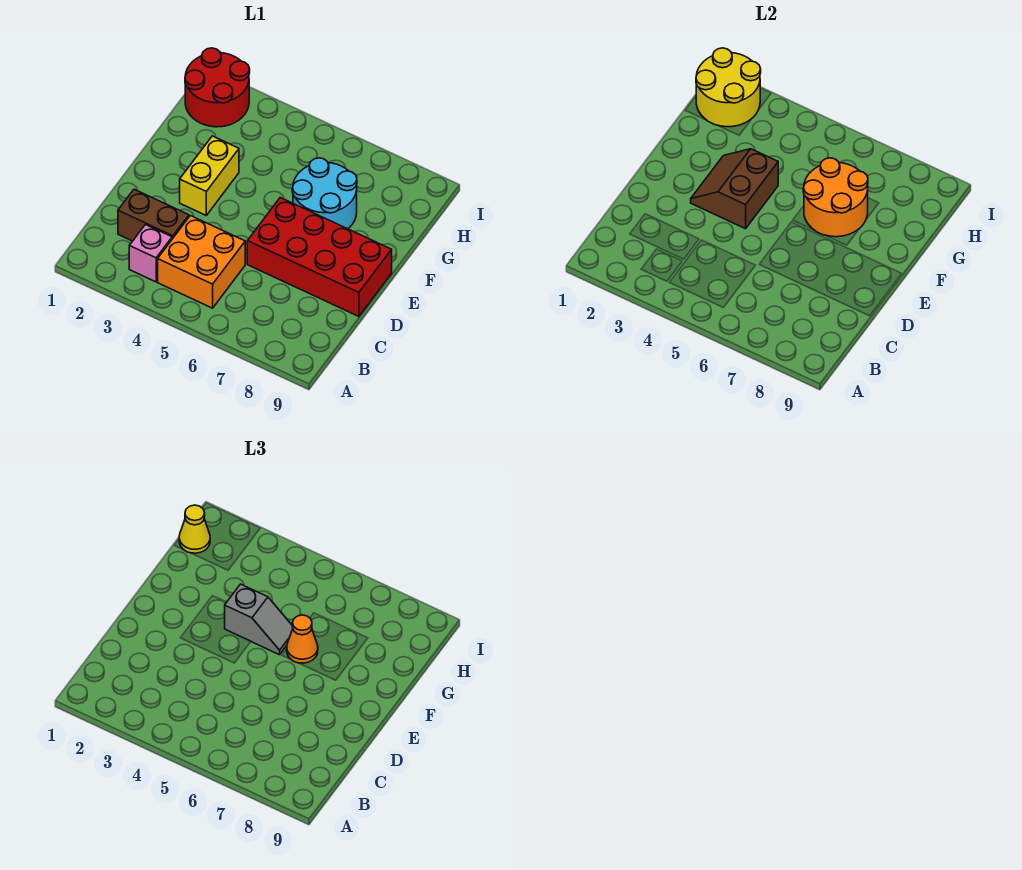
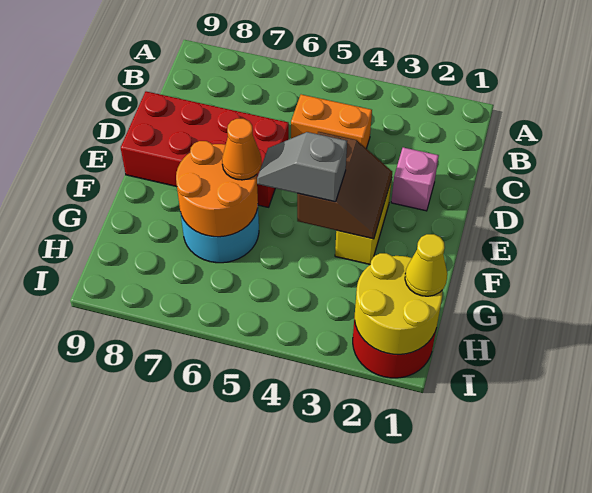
pink brick B3 level 1 -> pink brick D2 level 1
orange brick B4:C5 level 1 -> orange brick C4:C5 level 1
brown brick C2:C3 level 1 -> none

